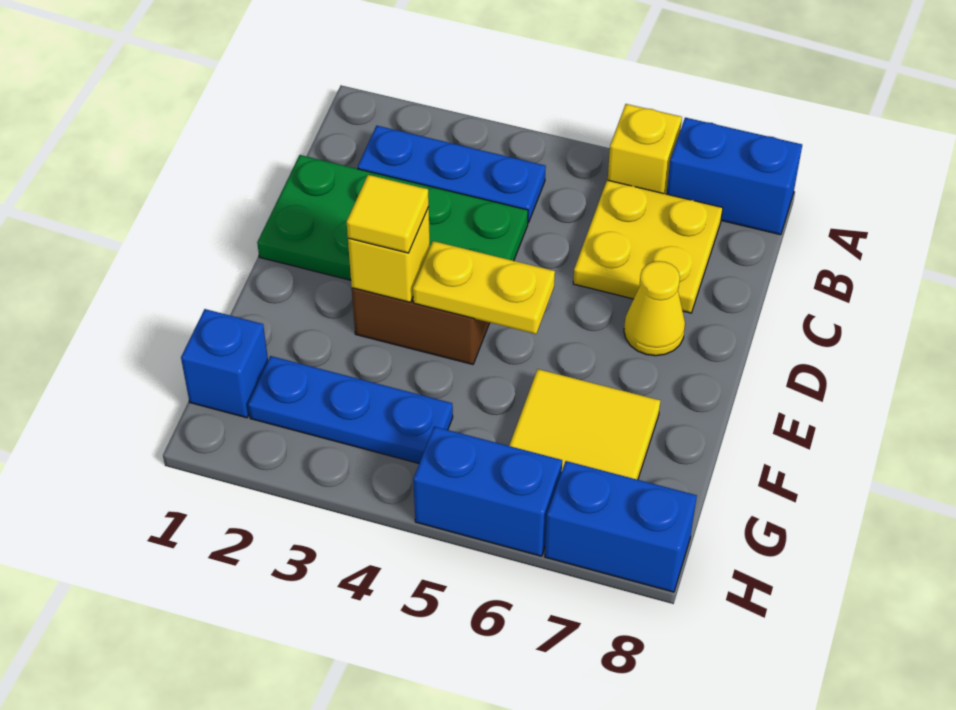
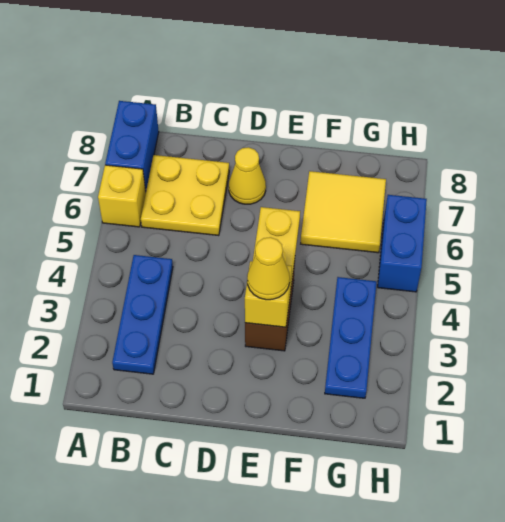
green plate C1:D4 level 1 -> none
yellow tile E3 level 3 -> yellow cone E3 level 3
blue brick G1 level 1 -> none
blue brick H7:H8 level 1 -> none

